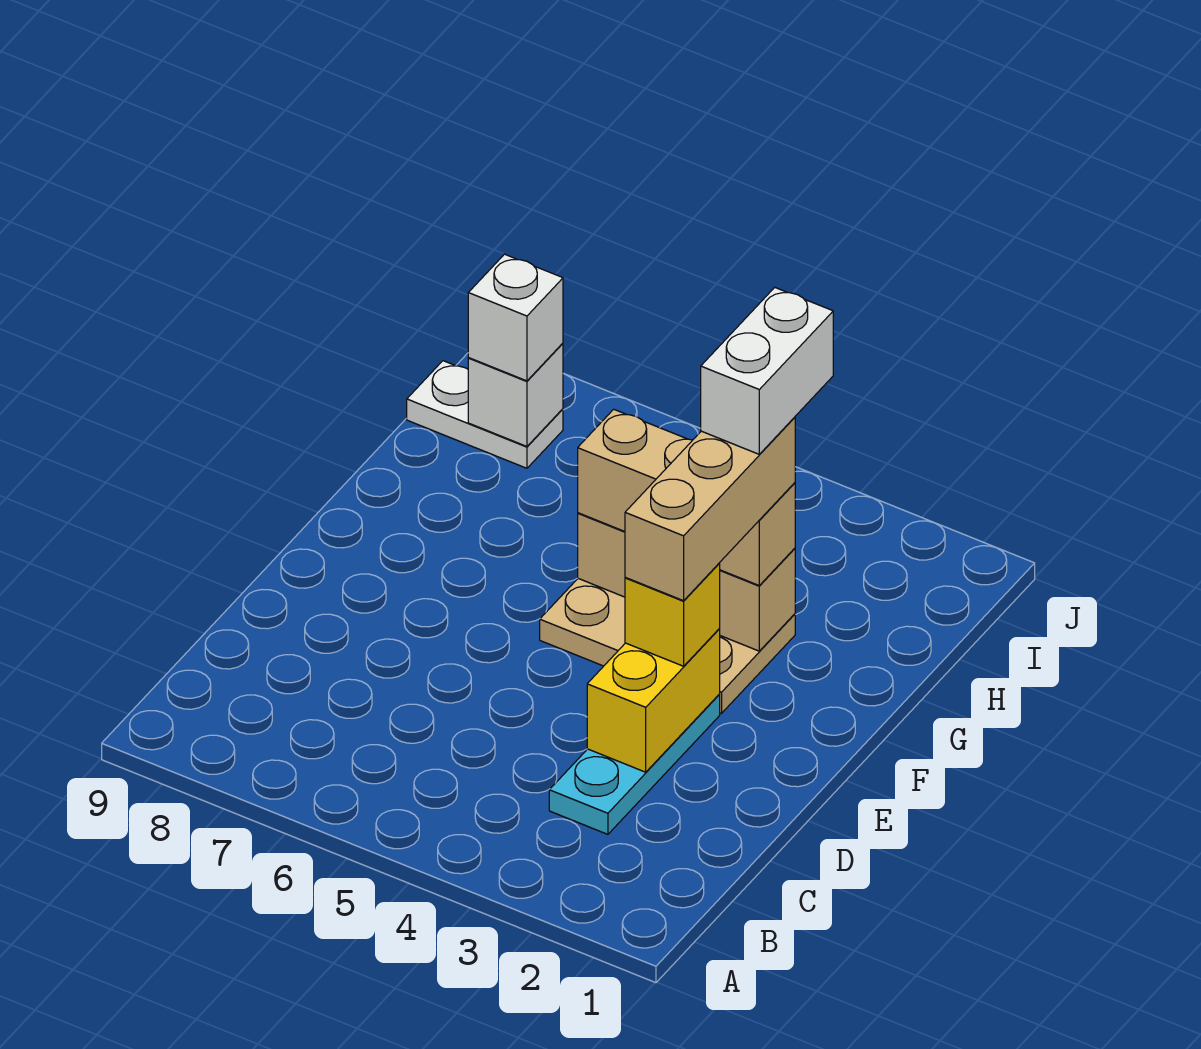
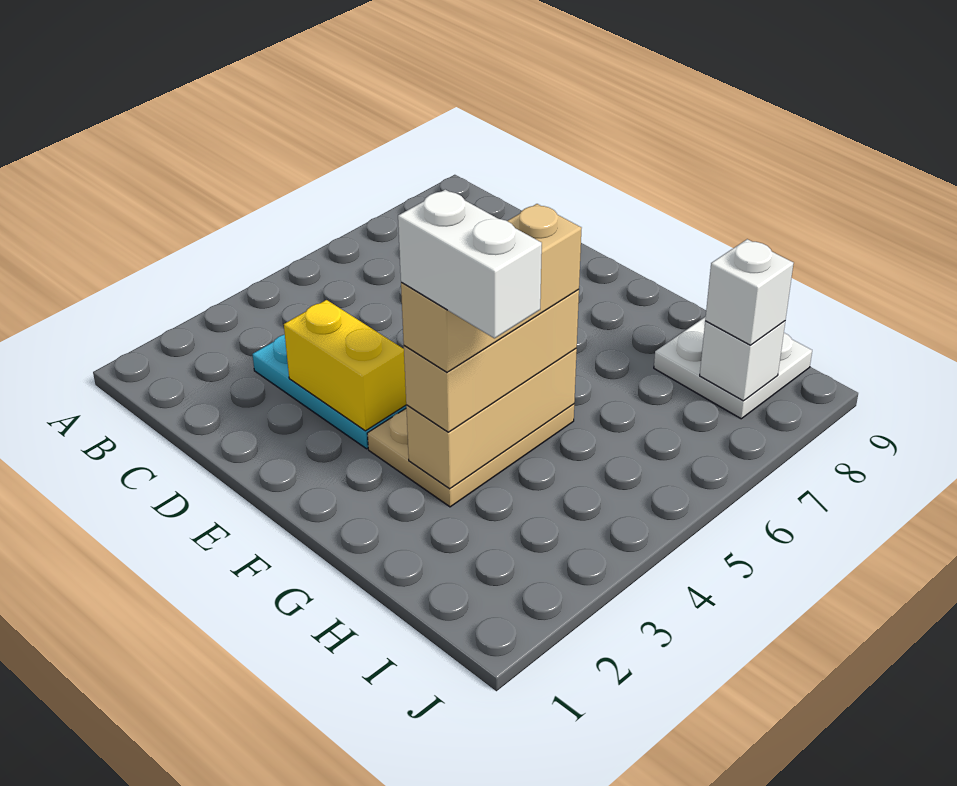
yellow brick E3 level 3 -> none
tan brick E3:G3 level 4 -> tan brick G3:G5 level 4
white plate I8:I9 level 1 -> white plate H8:I9 level 1

